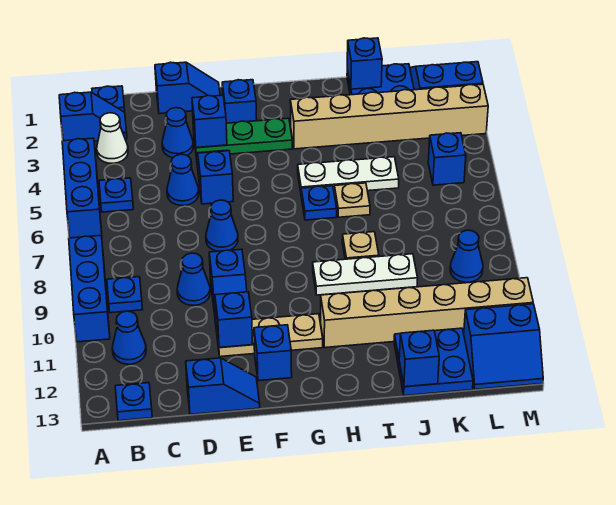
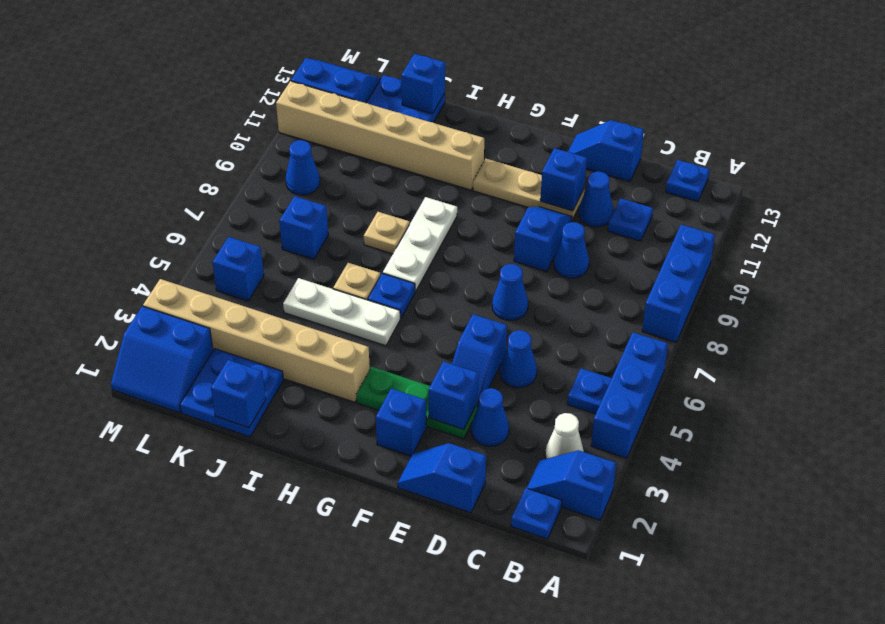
blue plate B9 level 1 -> blue plate C11 level 1
blue cone B11 level 1 -> blue cone D11 level 1
blue brick F12 level 1 -> blue brick K7 level 1
white plate H9:J9 level 1 -> white plate H7:H9 level 1

